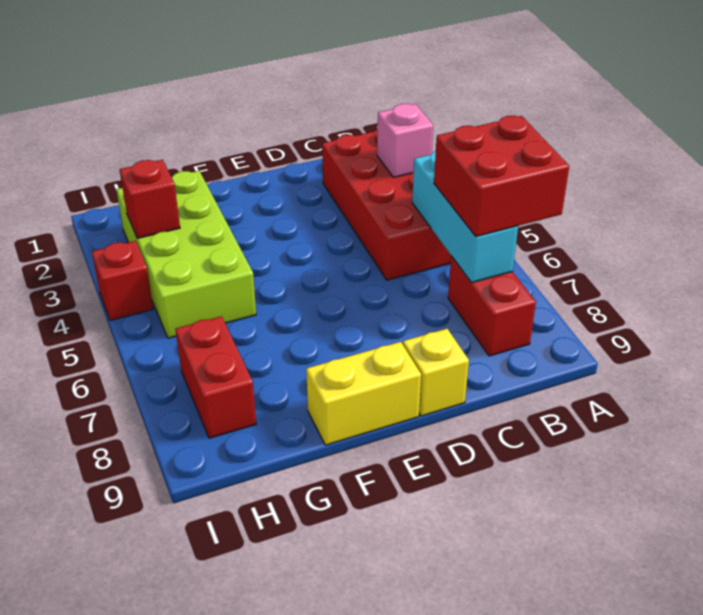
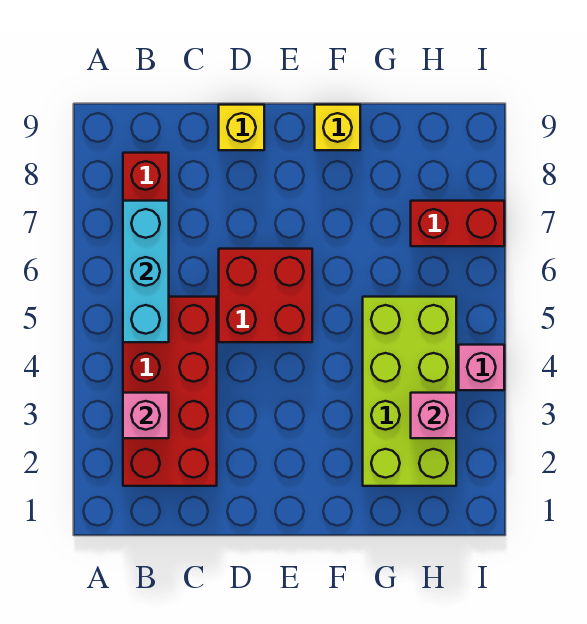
red brick A6:B7 level 3 -> red brick D5:E6 level 1
yellow brick E9:F9 level 1 -> yellow brick F9 level 1
red brick H3 level 2 -> pink brick H3 level 2
red brick H7:H8 level 1 -> red brick H7:I7 level 1
red brick I4 level 1 -> pink brick I4 level 1

